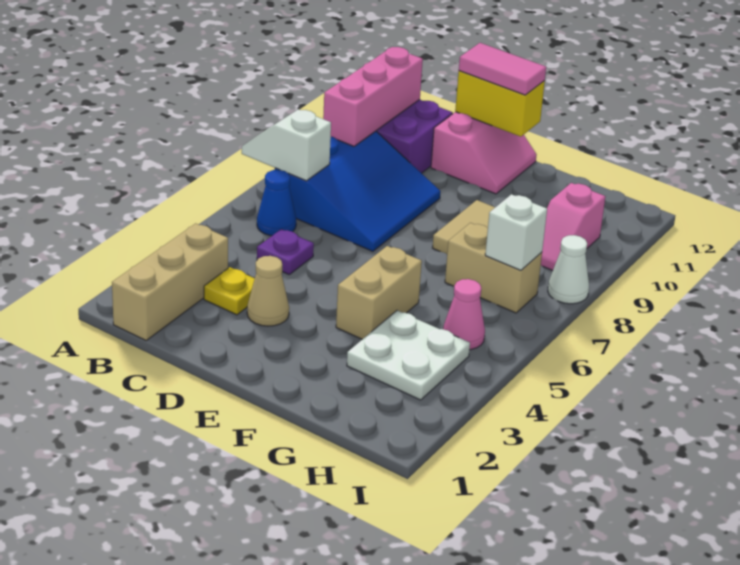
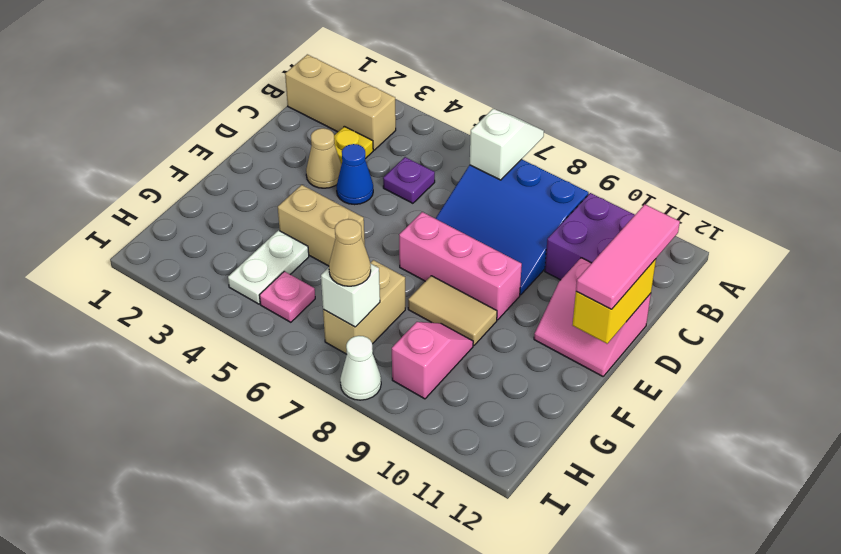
blue cone B6 level 1 -> blue cone D4 level 1
pink brick B9:B11 level 2 -> pink brick E7:E9 level 1
pink tile D12:E12 level 3 -> pink tile C12:E12 level 3
white plate G3:H4 level 1 -> white plate G4:H4 level 1
pink cone H5 level 1 -> pink plate H5 level 1
none -> tan cone H7 level 3
pink slope H9:H10 level 1 top 10 -> pink slope G9:H9 level 1 top H

